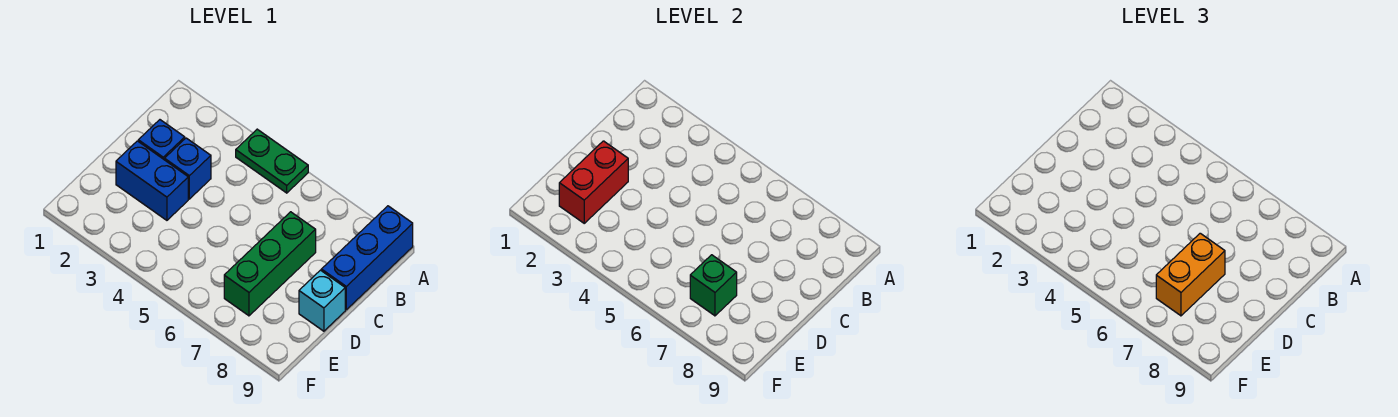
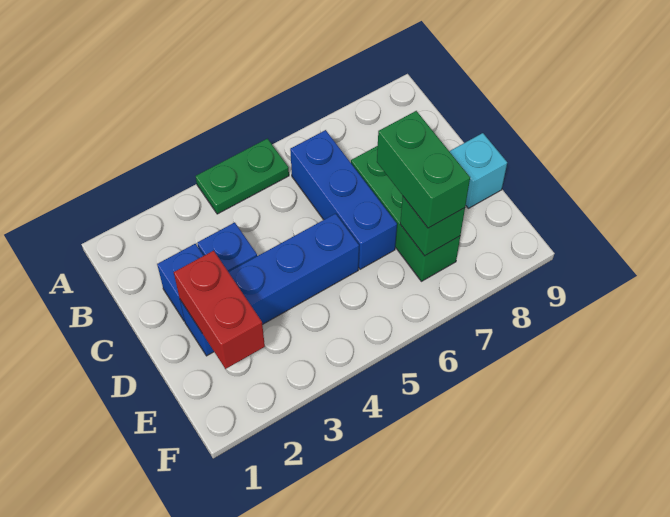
blue brick A9:C9 level 1 -> blue brick B6:D6 level 1
blue brick D2:D3 level 1 -> blue brick D2:D5 level 1
orange brick D7:E7 level 3 -> green brick D7:E7 level 3

